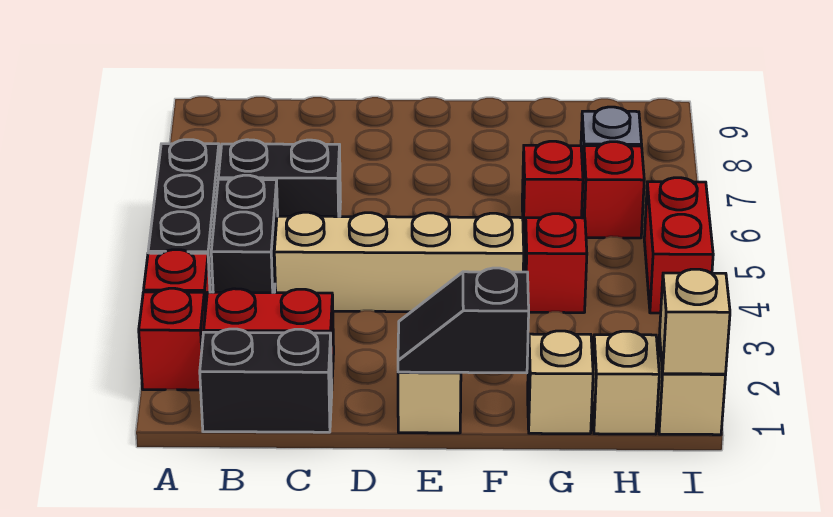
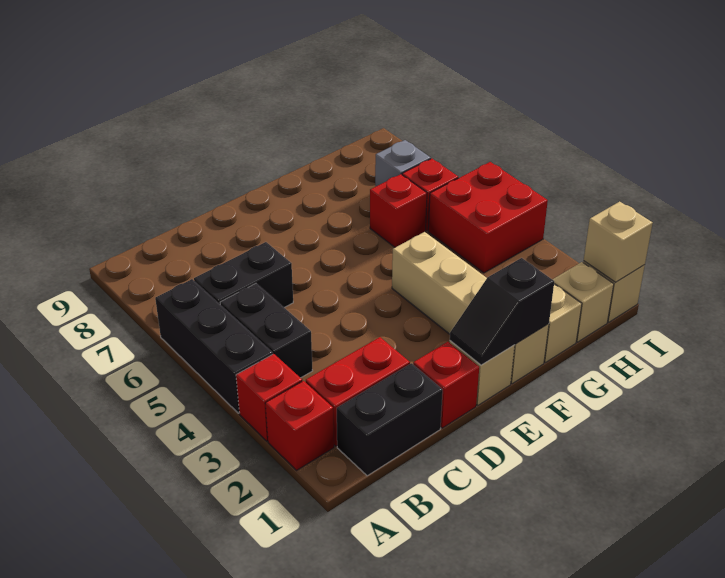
tan brick C4:F4 level 1 -> tan brick F1:F4 level 1
red brick G4 level 1 -> red brick D1 level 1
red brick I4:I5 level 1 -> red brick H4:I5 level 1

